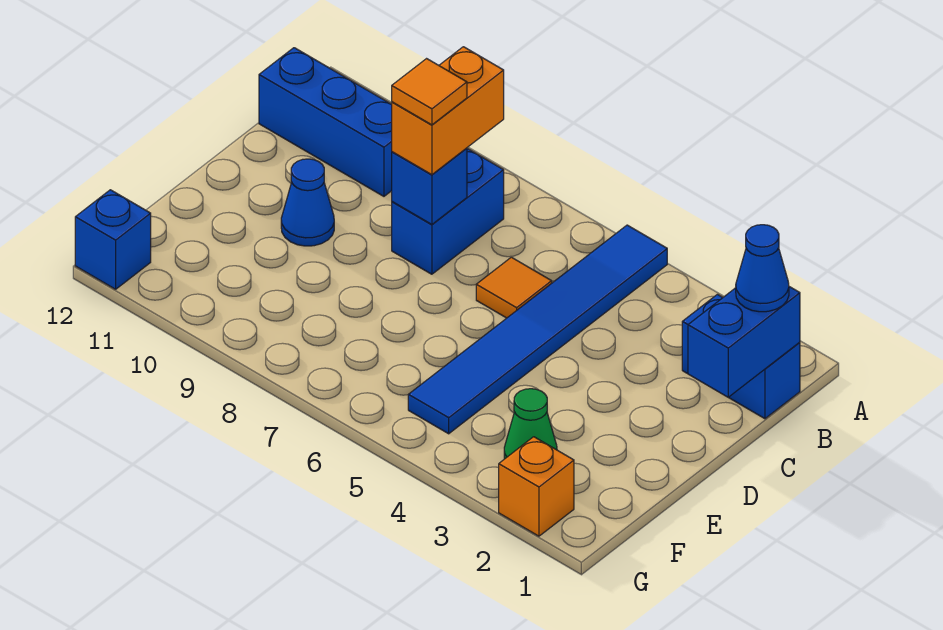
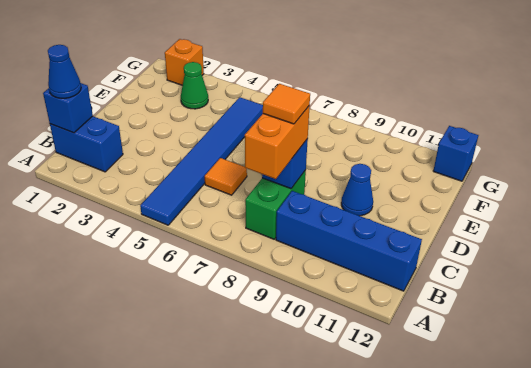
blue brick B1:C1 level 2 -> blue brick B1 level 2
blue brick B8:C8 level 1 -> green brick B8:C8 level 1
blue brick B10:B12 level 1 -> blue brick B9:B12 level 1

